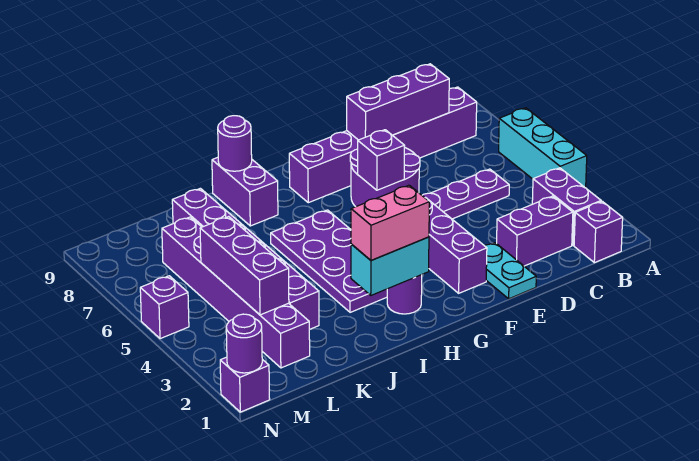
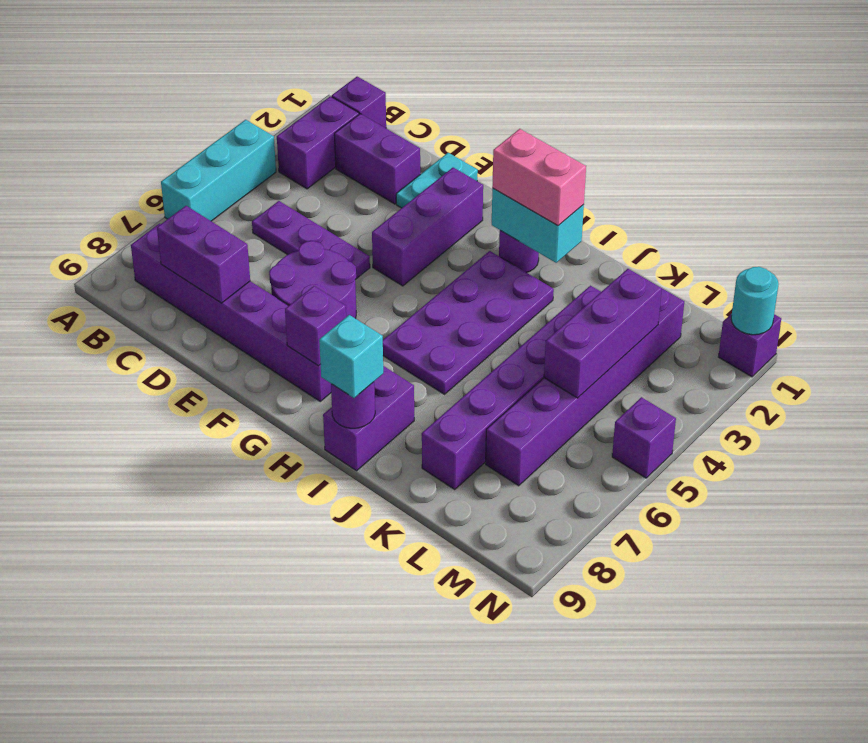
purple brick C8:E8 level 2 -> purple brick C8:D8 level 2
purple brick F6 level 2 -> purple brick G8 level 2
none -> cyan brick I9 level 3
purple round brick N1 level 2 -> cyan round brick N1 level 2

